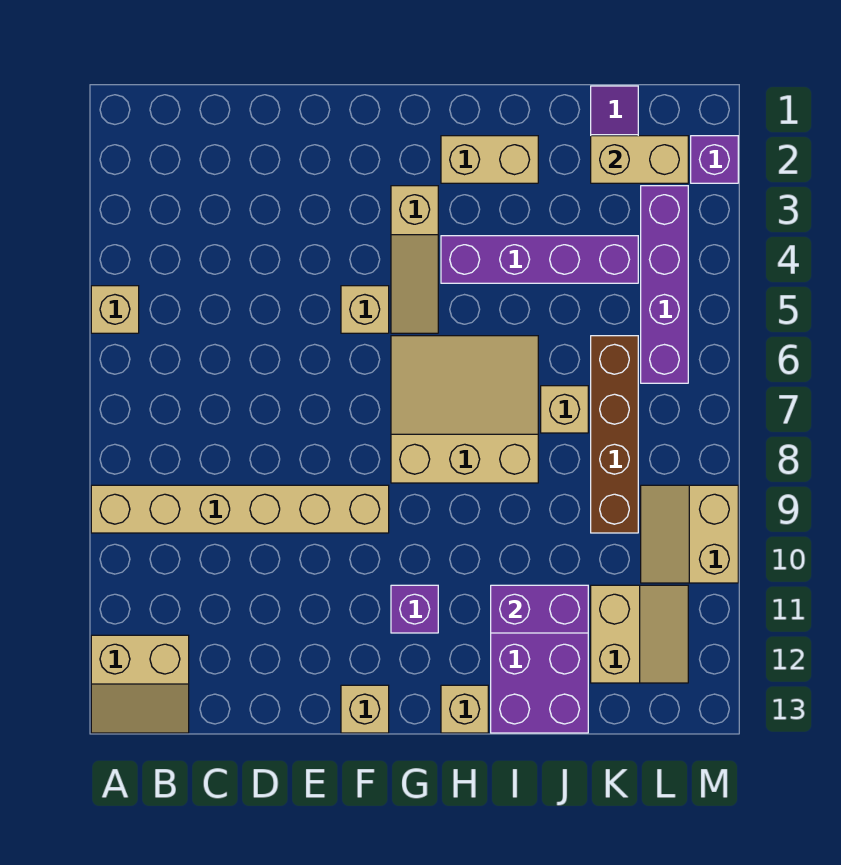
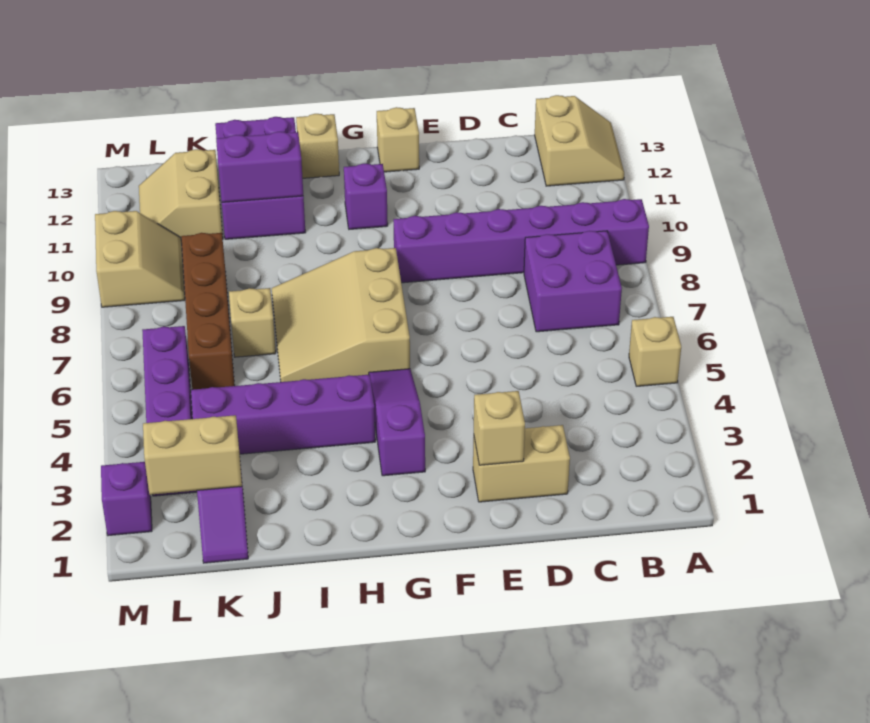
tan brick A9:F9 level 1 -> purple brick A9:F9 level 1
tan slope A12:B13 level 1 top 12 -> tan slope A12:B13 level 1 top B
none -> purple brick B7:C8 level 1
tan brick F5 level 1 -> tan brick E2 level 2
tan slope G3:G5 level 1 top 3 -> purple slope G3:G5 level 1 top 3
tan slope G6:I8 level 1 top 8 -> tan slope G6:I8 level 1 top G
tan brick H2:I2 level 1 -> tan brick D2:E2 level 1

